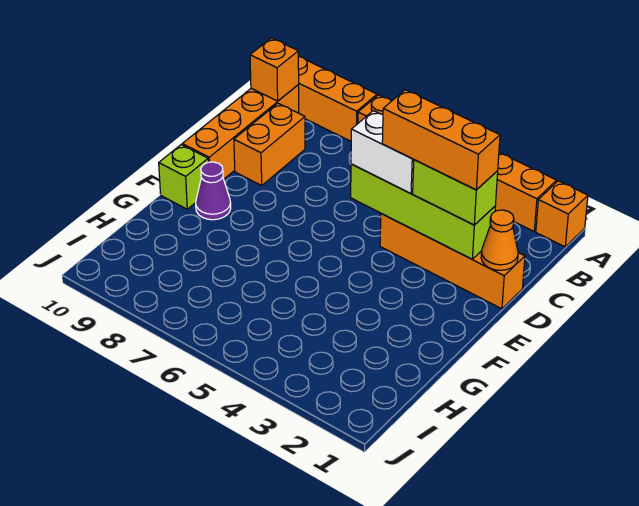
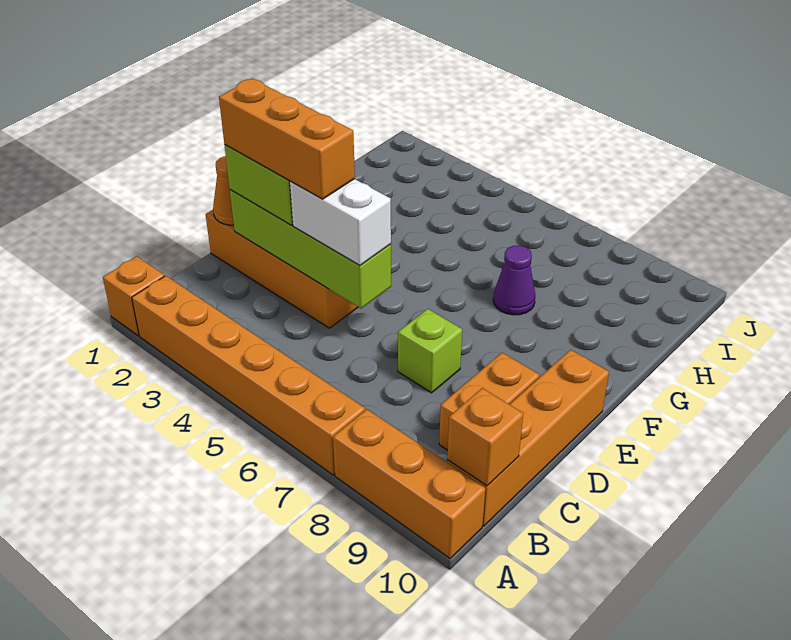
purple cone F9 level 1 -> purple cone G7 level 1
lime brick F10 level 1 -> lime brick D7 level 1

